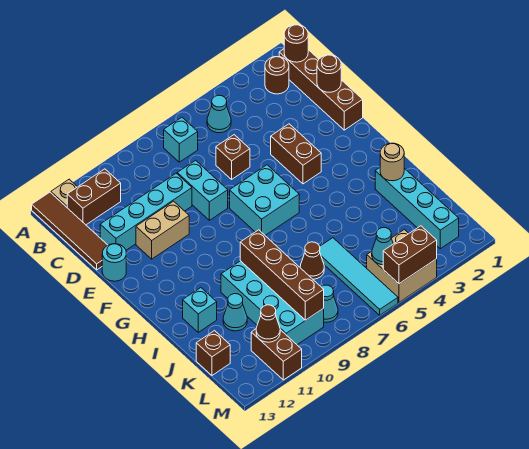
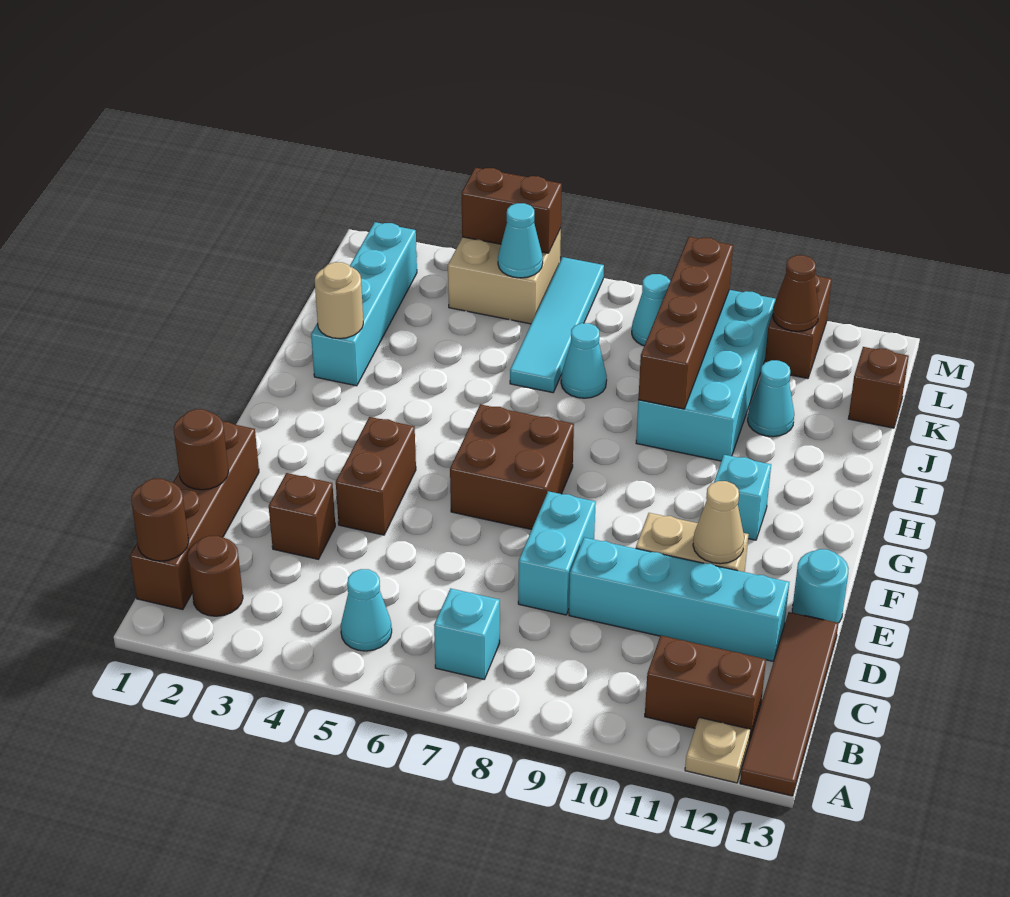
brown brick D6 level 1 -> brown brick D3 level 1
none -> tan cone E11 level 2
cyan brick F6:G7 level 1 -> brown brick F6:G7 level 1
cyan brick I12 level 1 -> cyan brick G11 level 1
brown cone J7 level 1 -> cyan cone J7 level 1

